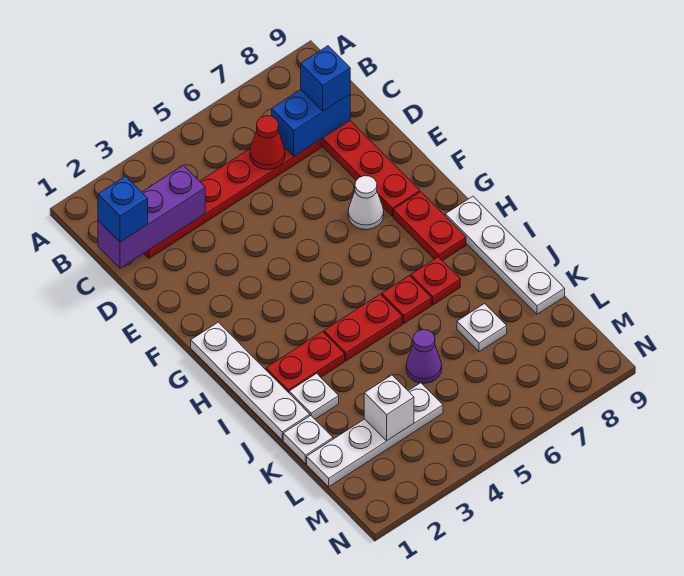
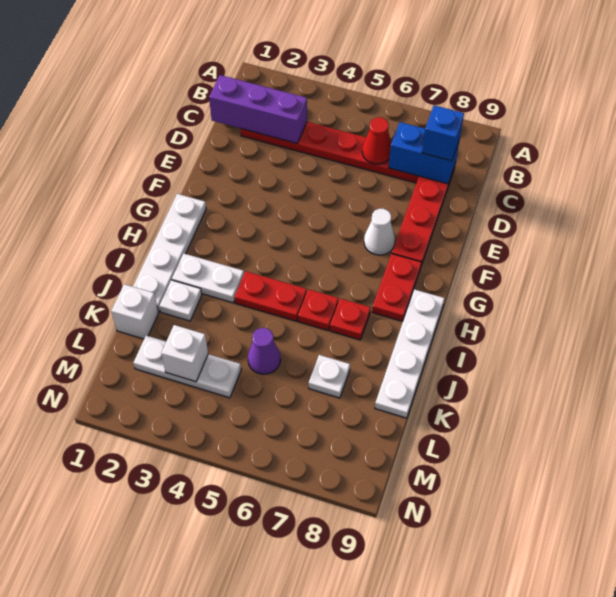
blue brick C1 level 3 -> none
red plate I2:I3 level 1 -> white plate I2:I3 level 1
white plate K1 level 1 -> white brick K1 level 1
white plate L1:L4 level 1 -> white plate L2:L4 level 1

